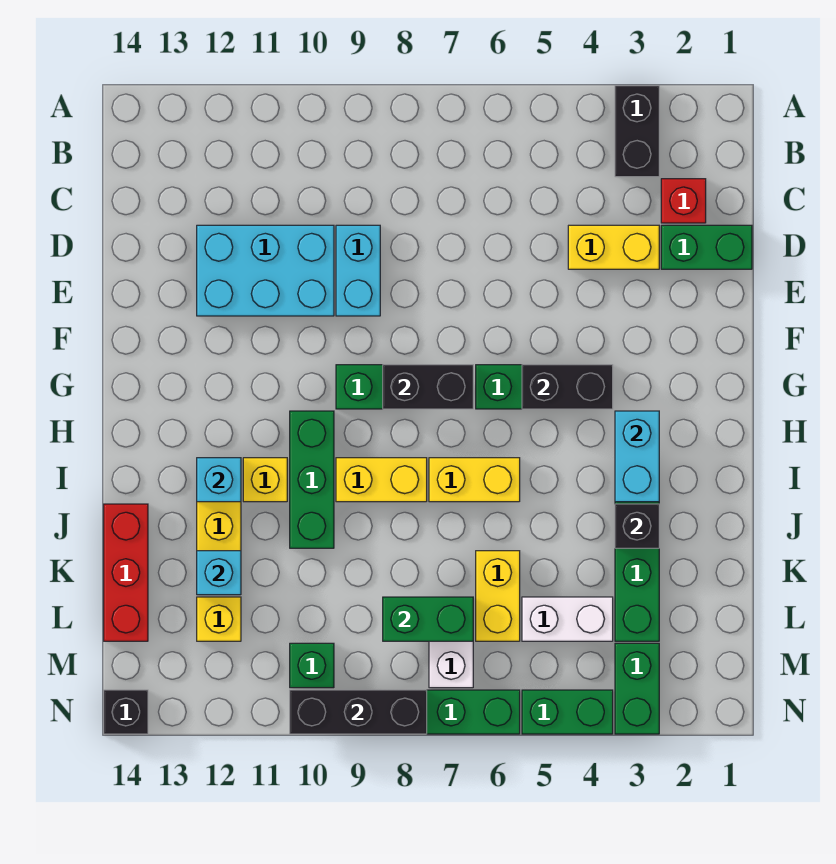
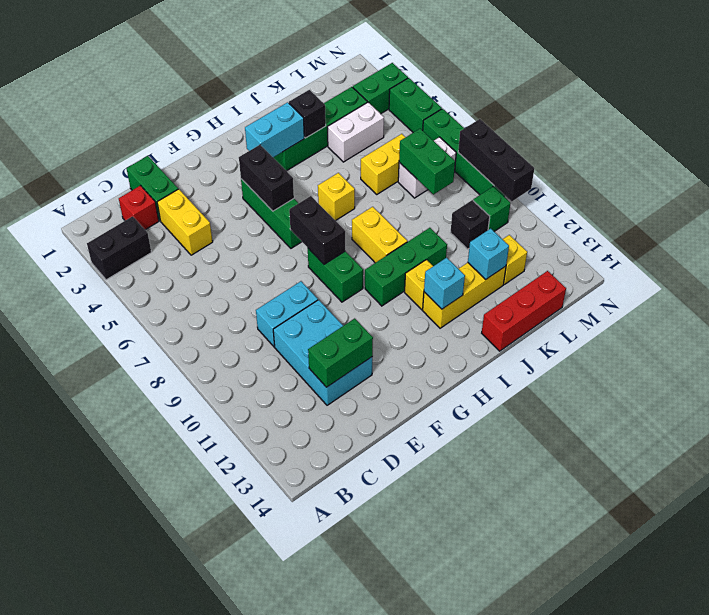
none -> green brick D12:E12 level 2
yellow brick I6:I7 level 1 -> yellow brick I6 level 1
white brick L4:L5 level 1 -> white brick K4:L4 level 1
black brick N14 level 1 -> black brick L10 level 1

